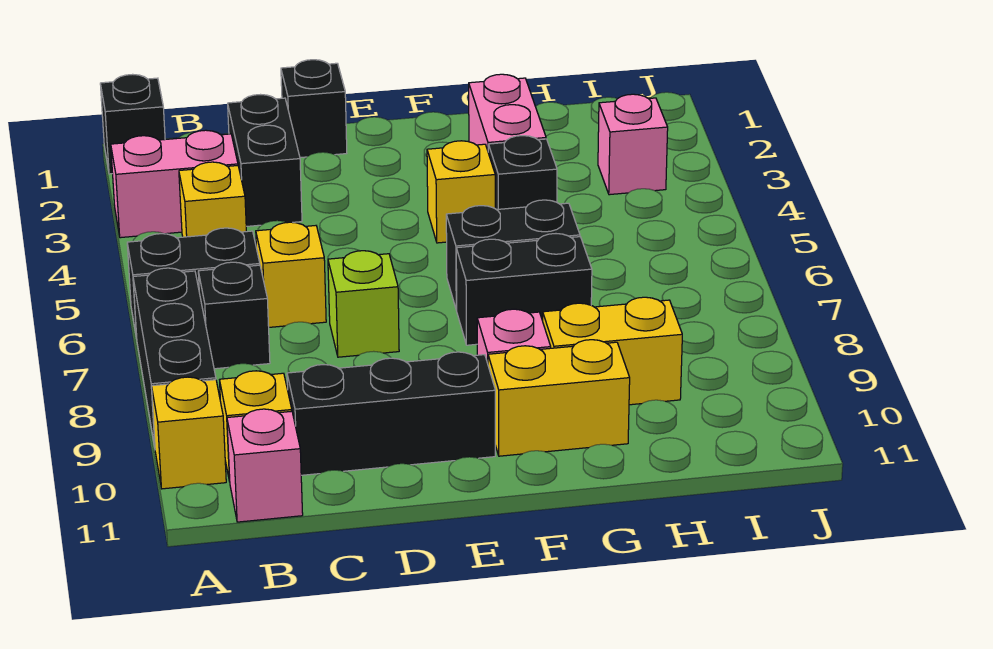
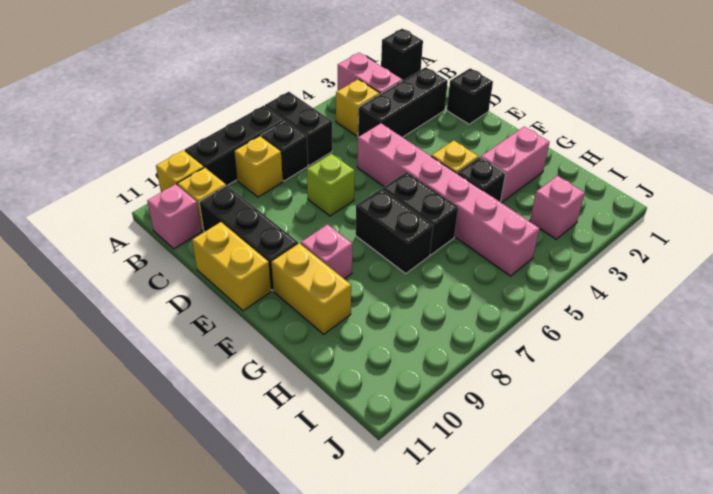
black brick C2:C3 level 1 -> black brick C2:C4 level 1
yellow brick C6 level 1 -> yellow brick B8 level 1
none -> pink brick D5:I5 level 1
yellow brick G9:H9 level 1 -> yellow brick D11:E11 level 1

